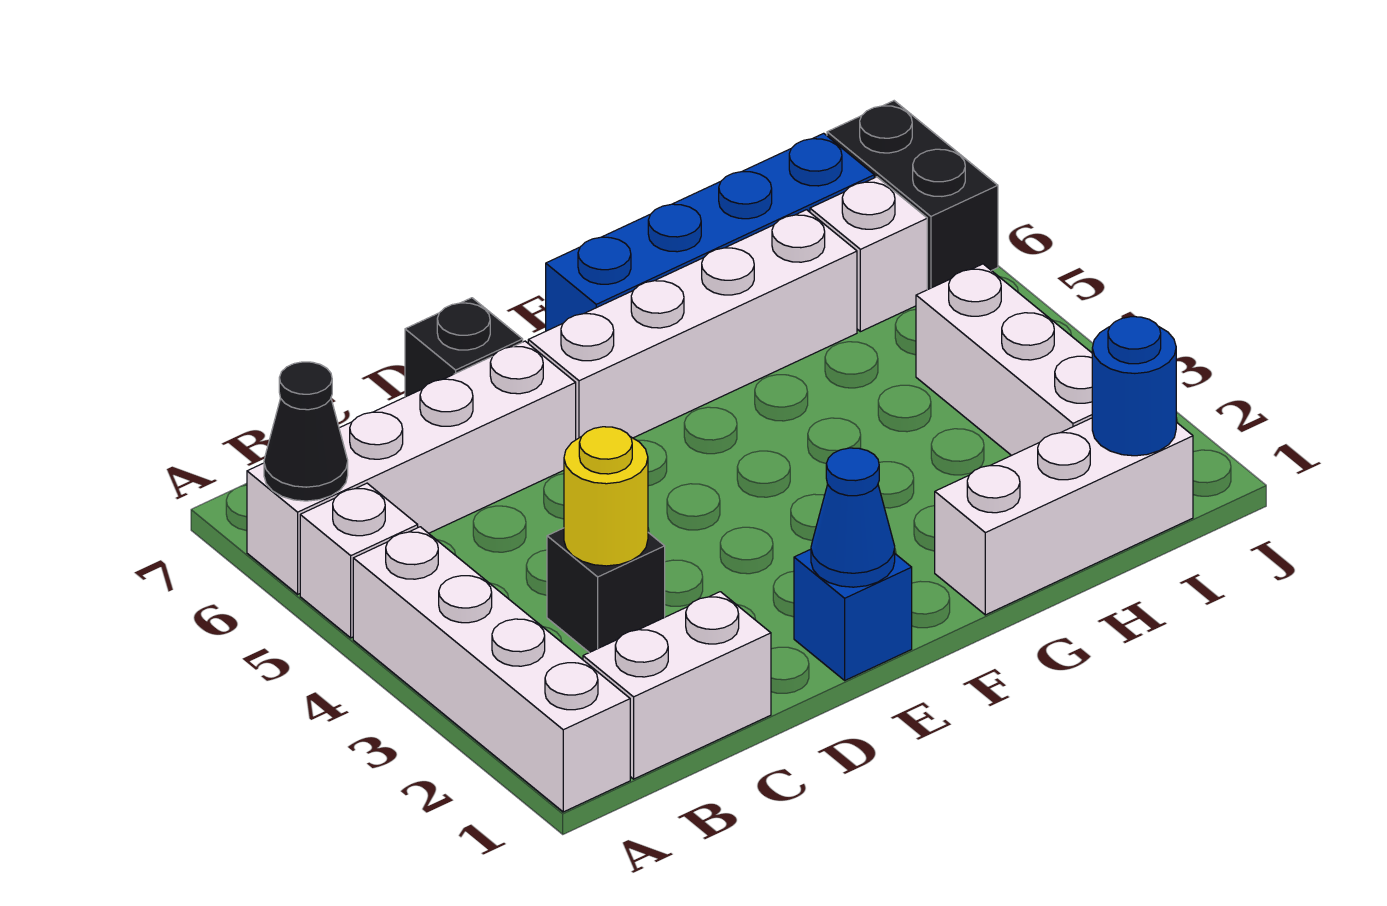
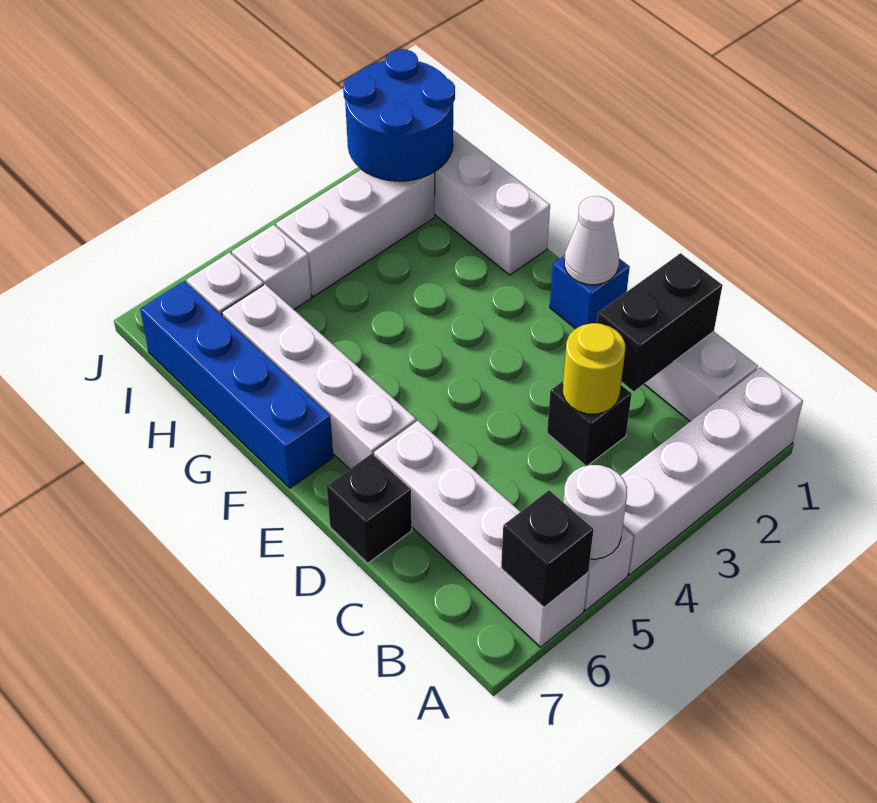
none -> white round brick A5 level 2
black cone A6 level 2 -> black brick A6 level 2
blue cone E1 level 2 -> white cone E1 level 2
blue round brick I1 level 2 -> blue round brick I1:J2 level 2
none -> white brick I5 level 1
black brick J6:J7 level 1 -> black brick C1:C2 level 2

